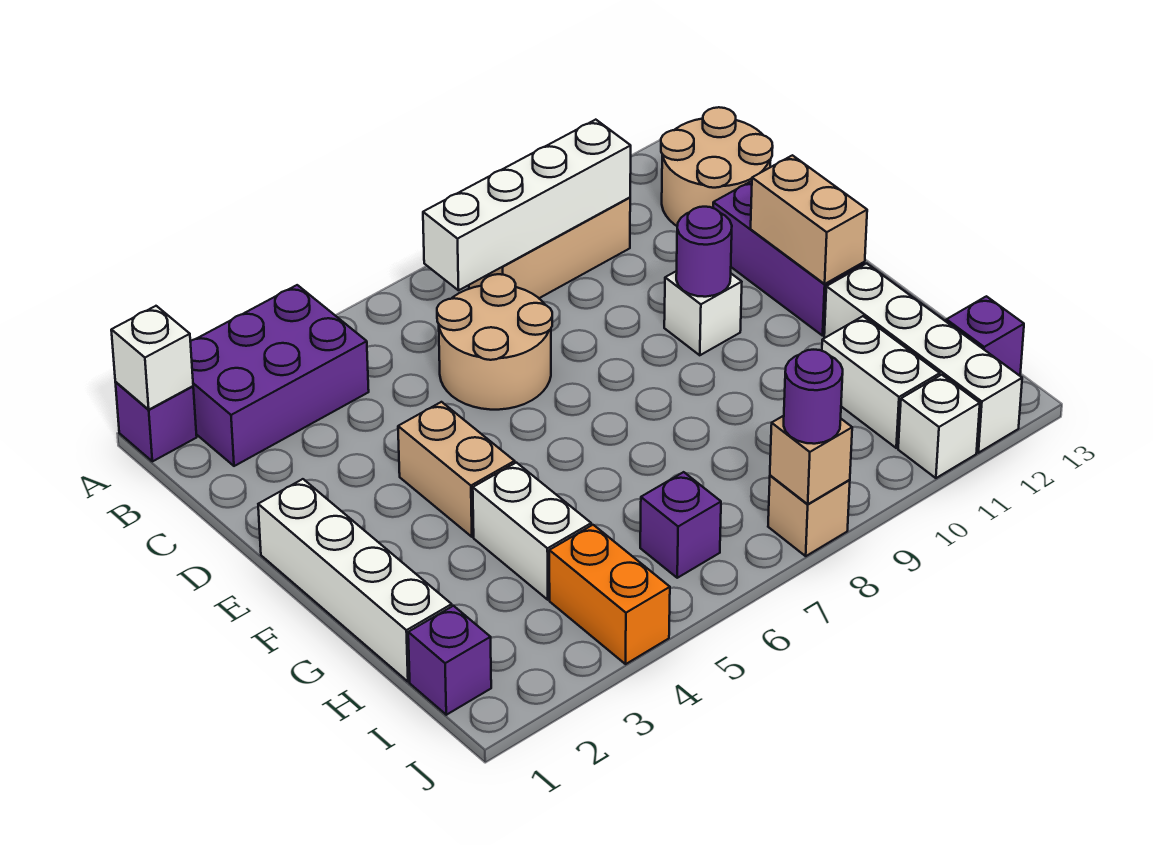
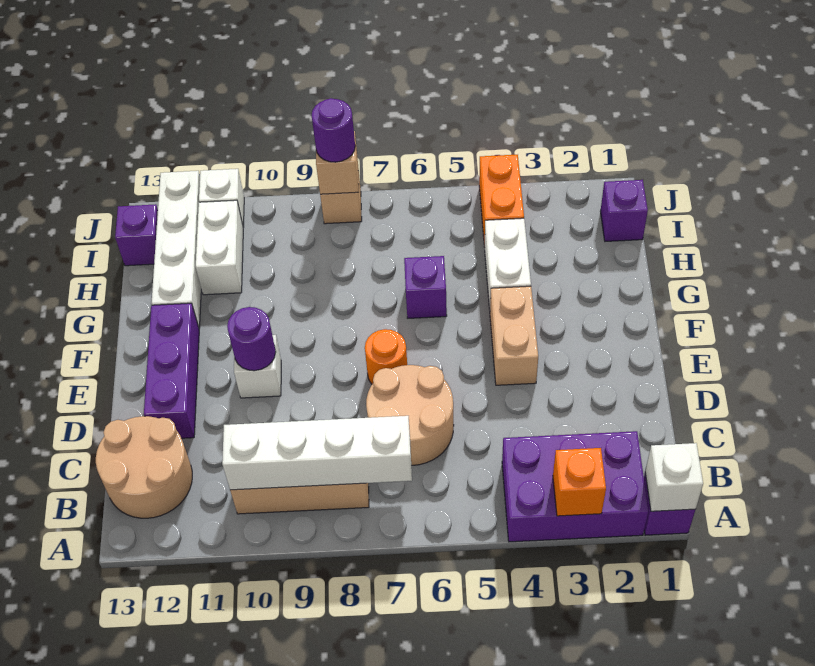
none -> orange brick A3 level 2
white brick E1:H1 level 1 -> none
none -> orange round brick E7 level 1
tan brick E12:F12 level 2 -> none
purple brick I6 level 1 -> purple brick G6 level 1

